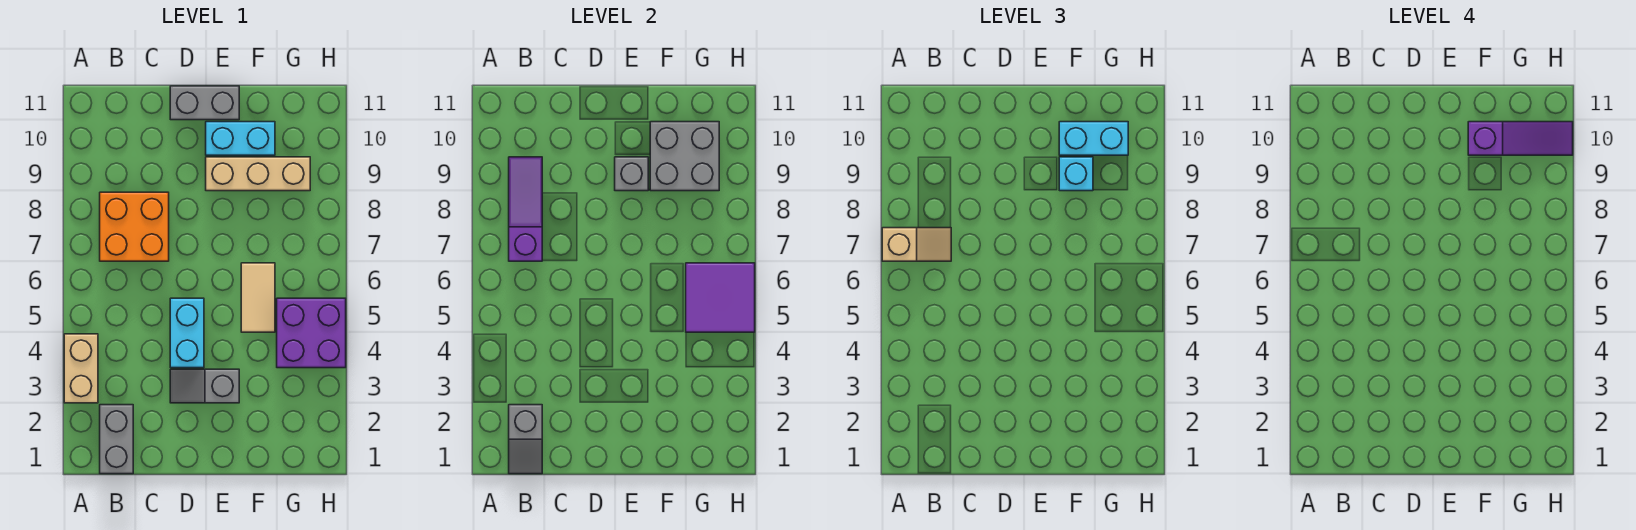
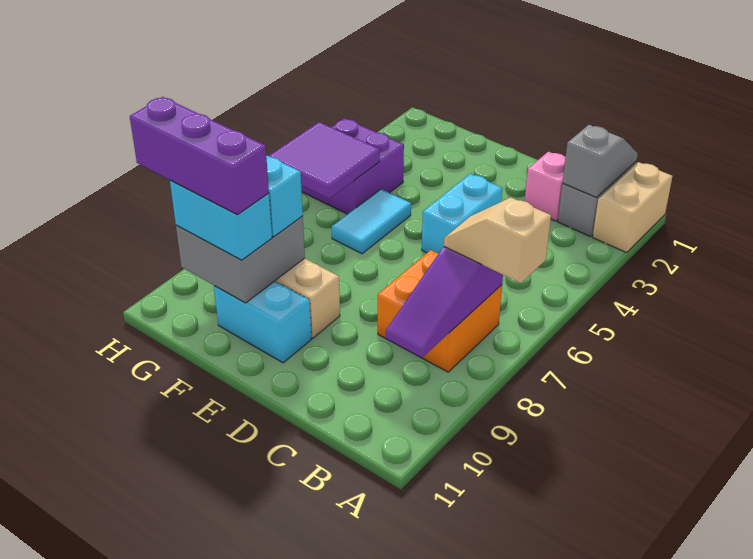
tan brick A3:A4 level 1 -> tan brick A1:A2 level 1
none -> pink brick C2 level 1
grey slope D3:E3 level 1 top E -> none
grey brick D11:E11 level 1 -> none
grey brick E9 level 2 -> none
tan tile F5:F6 level 1 -> cyan tile F5:F6 level 1
purple slope F10:H10 level 4 top F -> purple brick F10:H10 level 4

